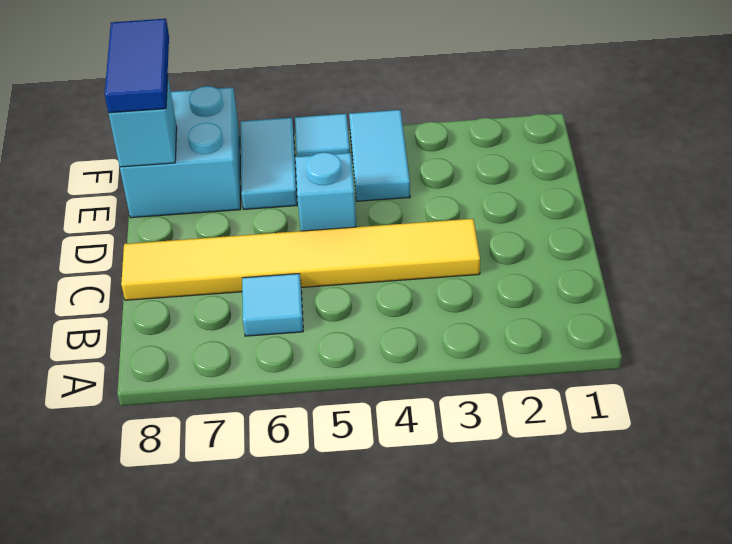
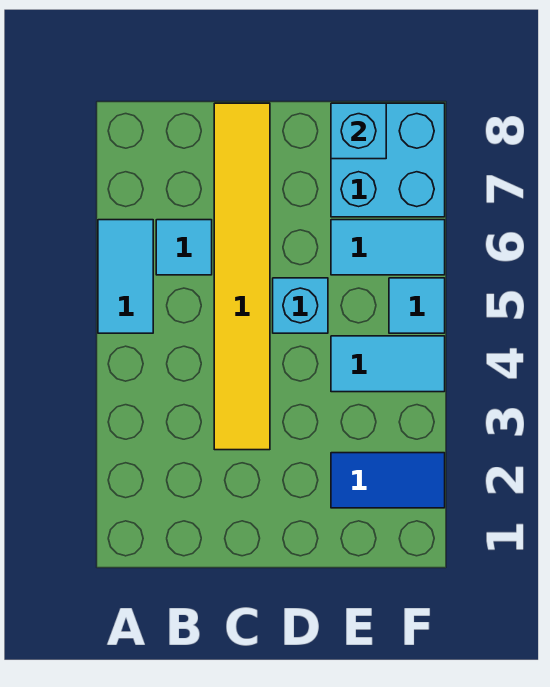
none -> cyan tile A5:A6 level 1
blue tile E8:F8 level 3 -> blue tile E2:F2 level 1

